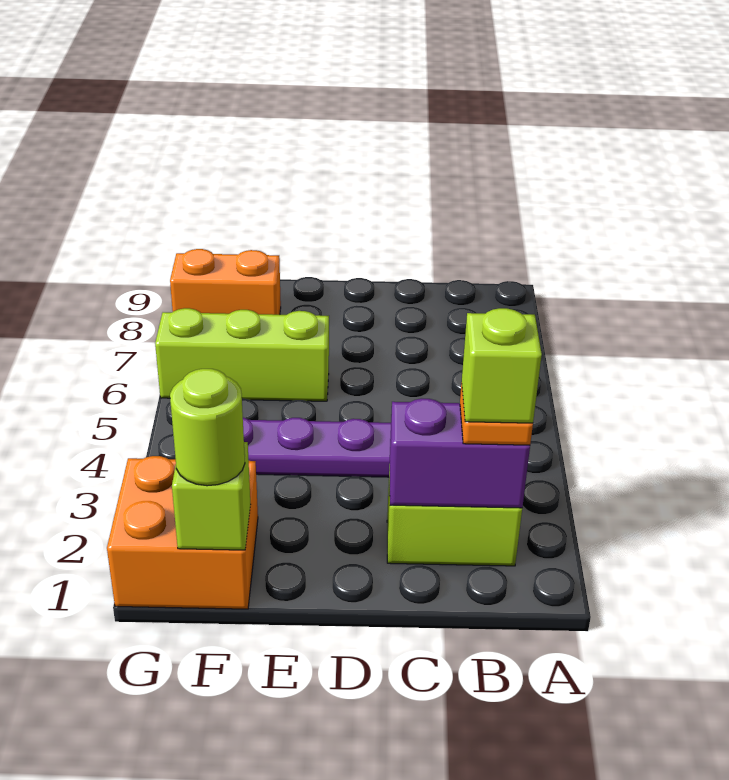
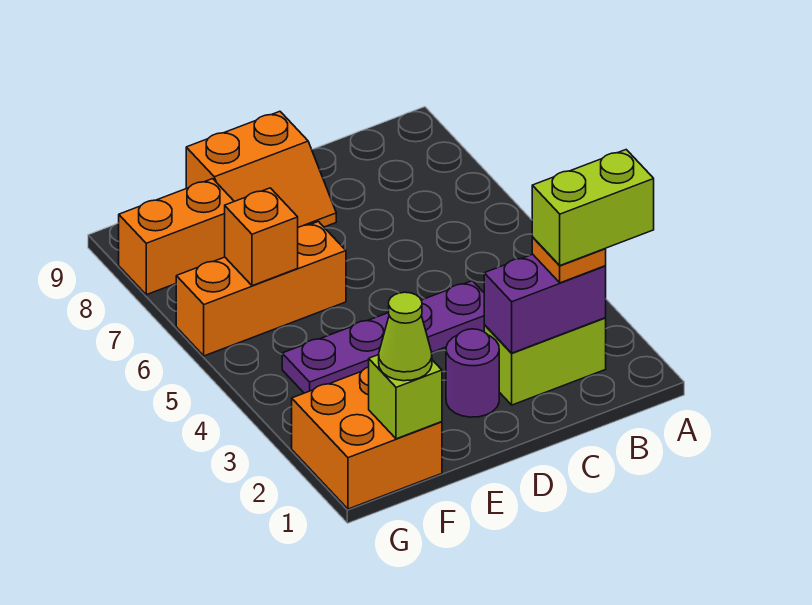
lime brick B2 level 4 -> lime brick A2:B2 level 4
none -> purple round brick D2 level 1
none -> orange slope D8:E9 level 1 top 9
lime brick E6:G6 level 1 -> orange brick E6:G6 level 1
lime round brick F1 level 3 -> lime cone F1 level 3
none -> orange brick F6 level 2

